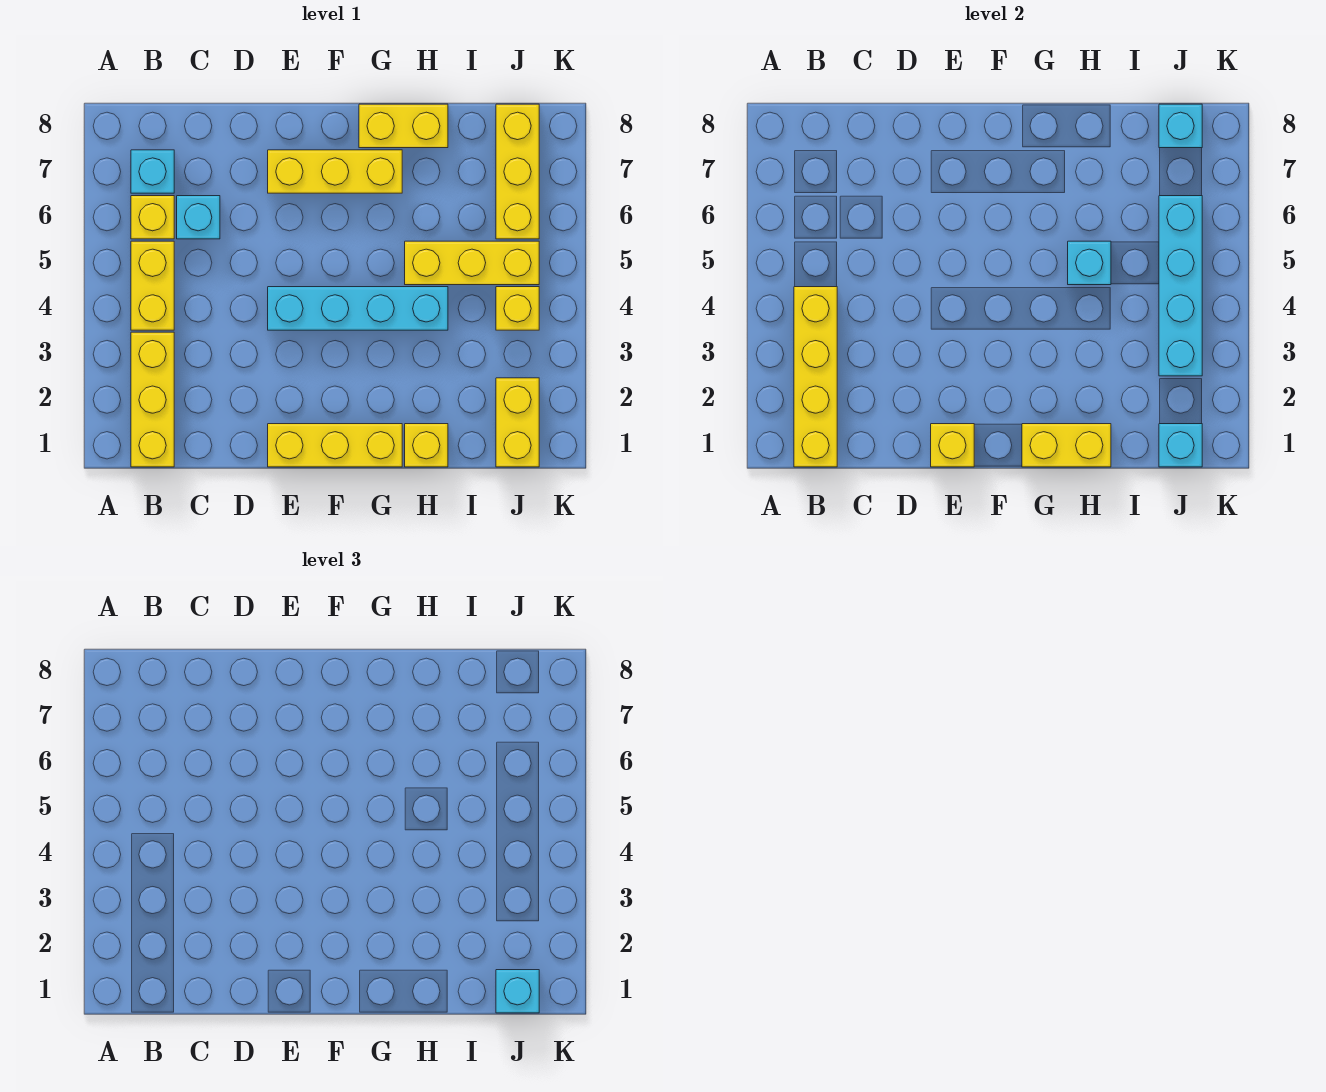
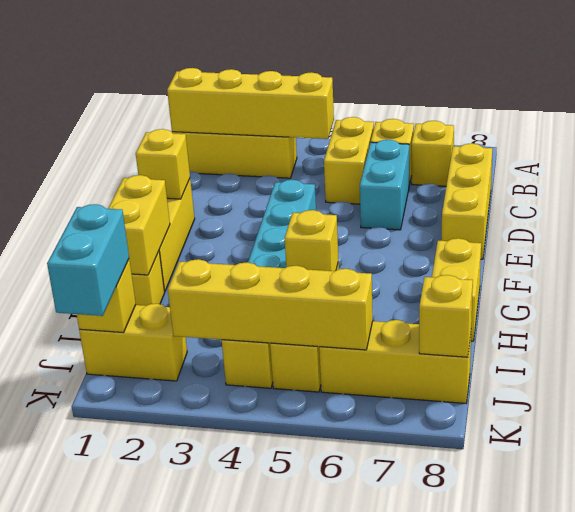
yellow brick B4:B5 level 1 -> yellow brick B5:C5 level 1
cyan brick B7 level 1 -> yellow brick B7 level 1
cyan brick C6 level 1 -> cyan brick C6:D6 level 1
yellow brick E7:G7 level 1 -> yellow brick C8:E8 level 1
cyan brick H5 level 2 -> yellow brick H5 level 2
cyan brick J1 level 2 -> yellow brick J1 level 2
cyan brick J1 level 3 -> cyan brick J1:K1 level 3
cyan brick J3:J6 level 2 -> yellow brick J3:J6 level 2
cyan brick J8 level 2 -> yellow brick J8 level 2

